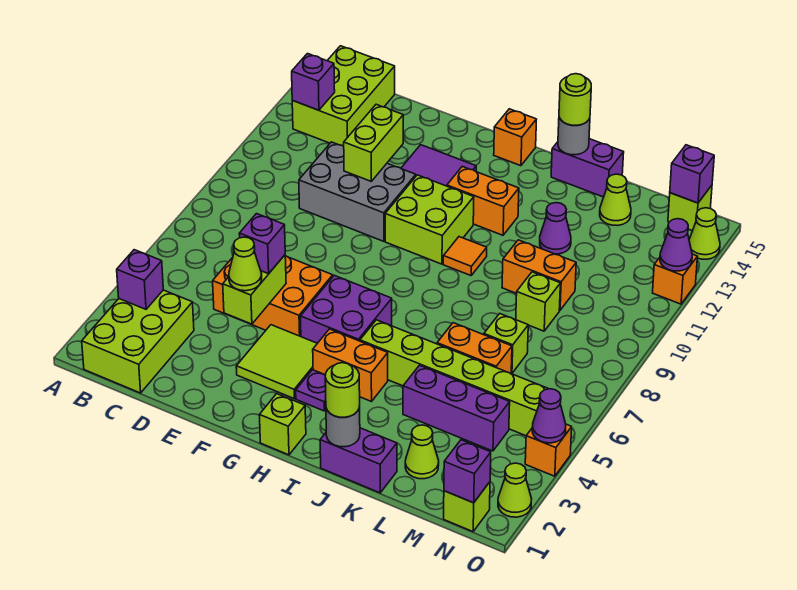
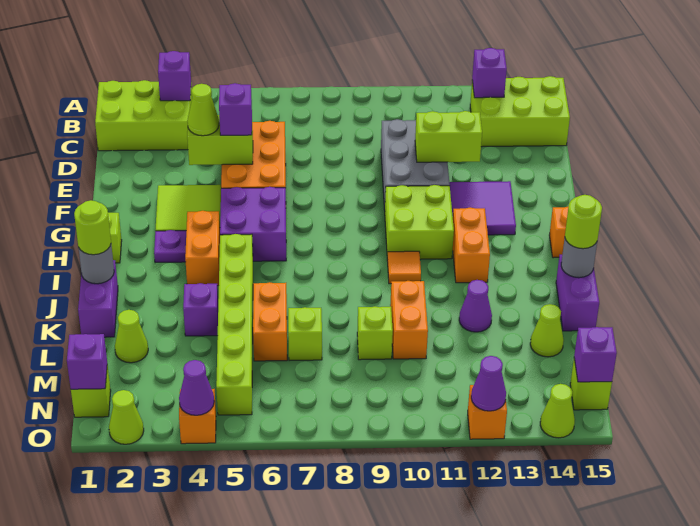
purple brick K4:M4 level 1 -> purple brick K4 level 1

